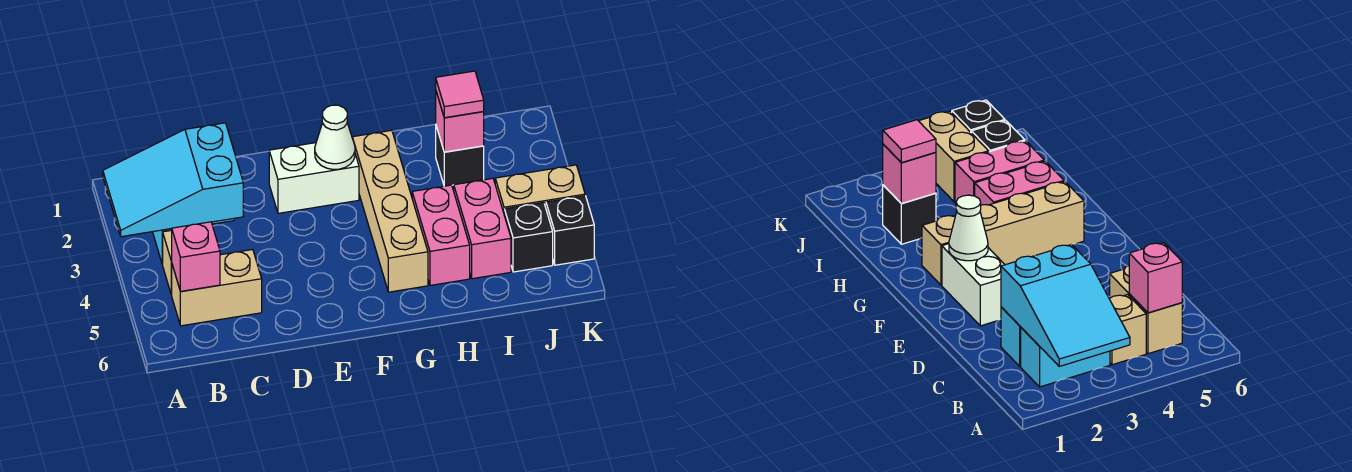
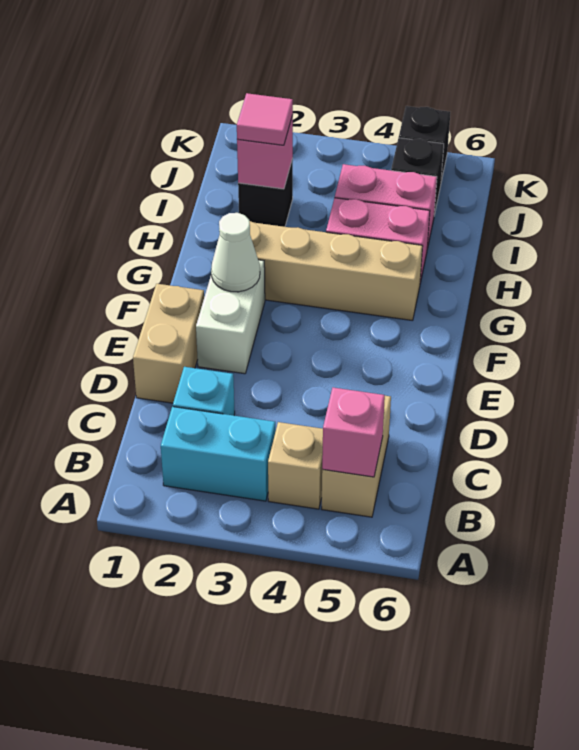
cyan slope A2:C3 level 2 top C -> none
tan brick J4:K4 level 1 -> tan brick D1:E1 level 1

